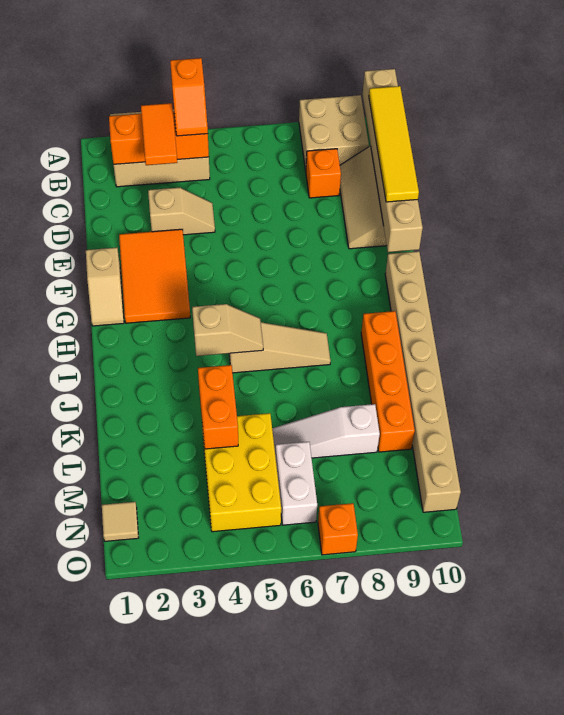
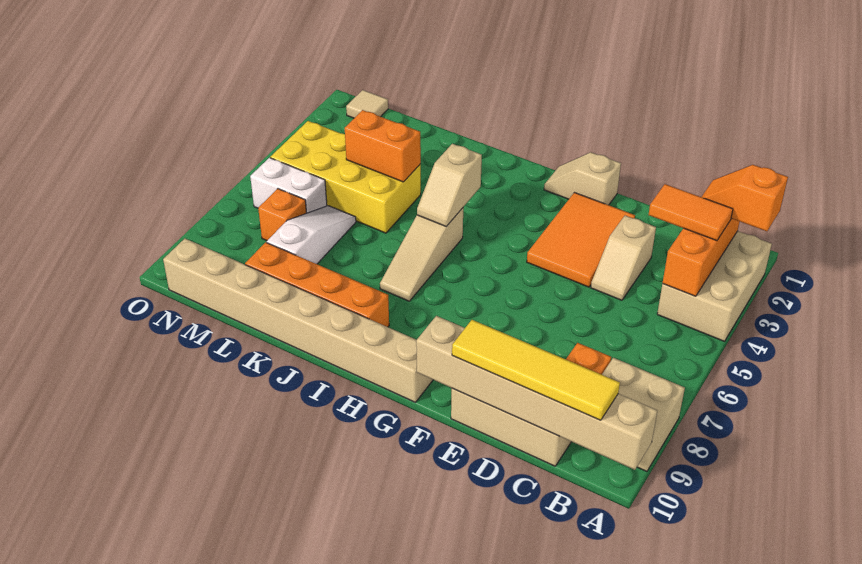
orange slope A4:B4 level 3 top A -> orange slope A2:B2 level 3 top A
orange tile E2:G3 level 1 -> orange tile E2:F4 level 1
yellow brick L4:N5 level 1 -> yellow brick K4:N5 level 1
orange brick O7 level 1 -> orange brick M7 level 1

